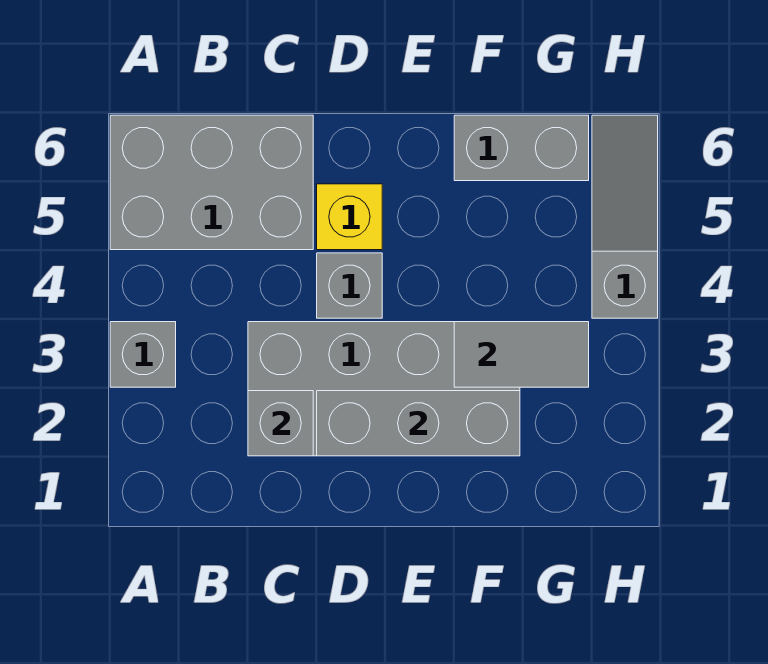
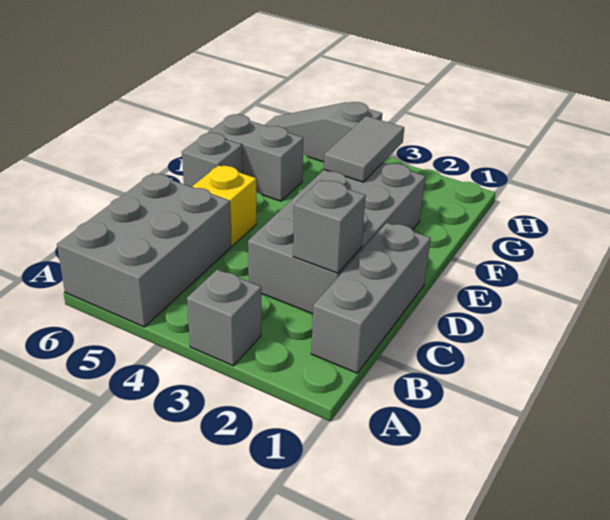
grey brick D2:F2 level 2 -> grey brick B1:D1 level 1
grey brick D4 level 1 -> grey brick E6 level 1
grey brick F6:G6 level 1 -> grey brick F5:F6 level 1

